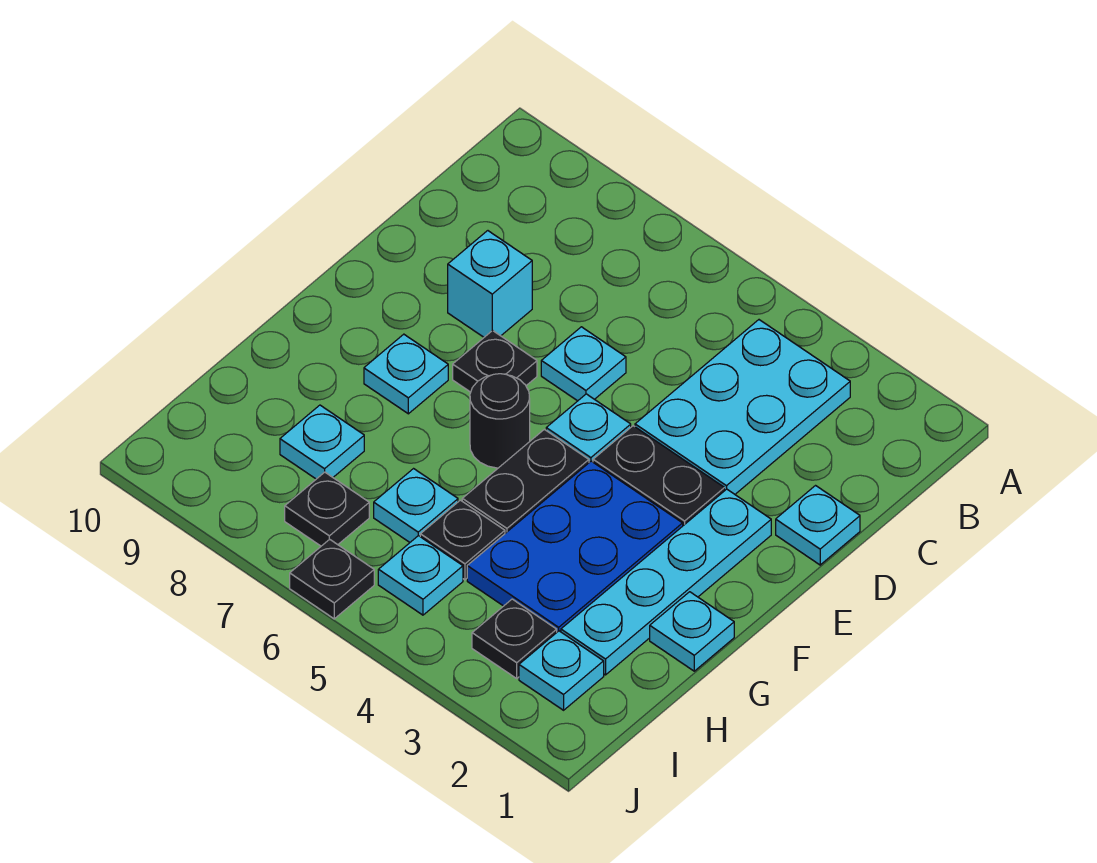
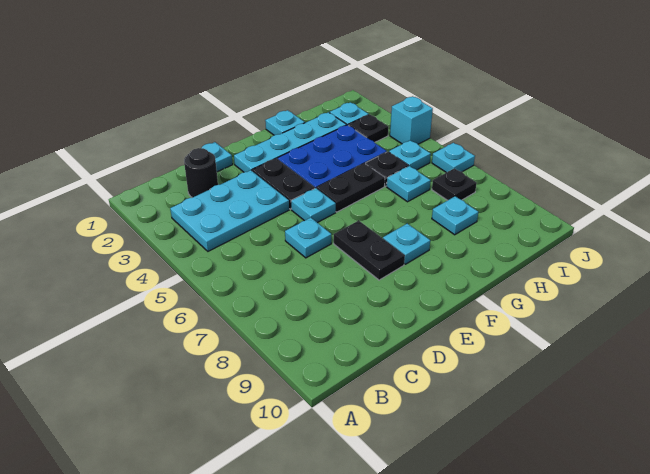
cyan brick D8 level 1 -> cyan brick J4 level 1
black plate E7 level 1 -> black plate E7:E8 level 1
black round brick F6 level 1 -> black round brick C2 level 1
black plate J6 level 1 -> cyan plate J6 level 1

